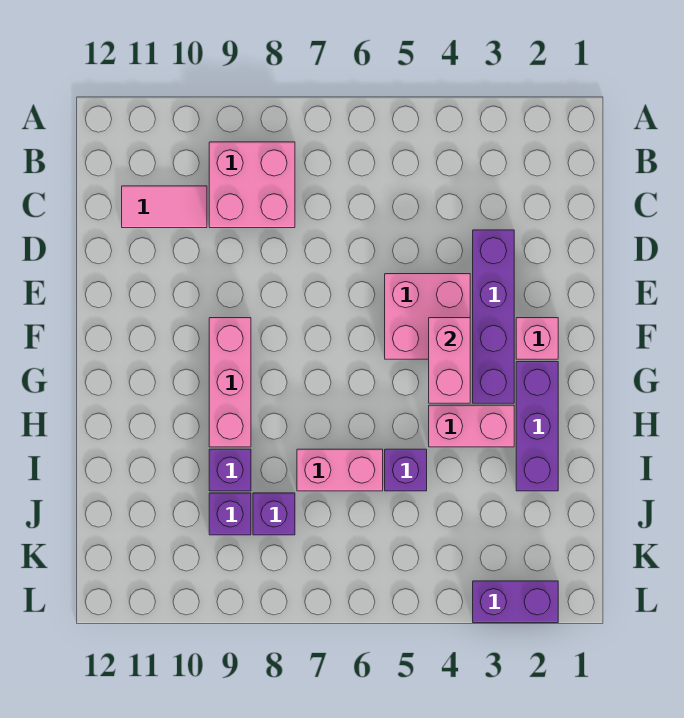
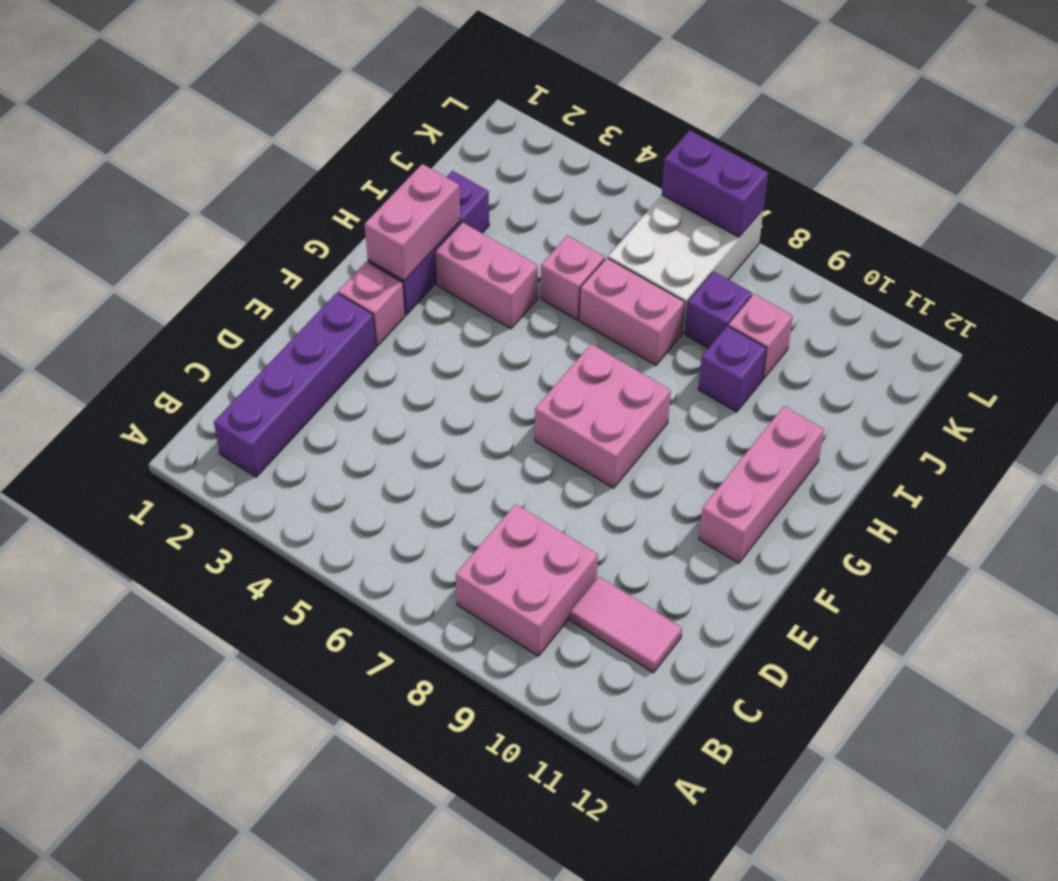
purple brick D3:G3 level 1 -> purple brick B2:E2 level 1
pink brick E4:F5 level 1 -> pink brick F7:G8 level 1
pink brick F4:G4 level 2 -> pink brick G2:H2 level 2
pink brick F9:H9 level 1 -> pink brick F11:H11 level 1
purple brick I5 level 1 -> pink brick I5 level 1
none -> white brick J6:L7 level 1
purple brick J9 level 1 -> pink brick J9 level 1
purple brick L2:L3 level 1 -> purple brick L6:L7 level 2

